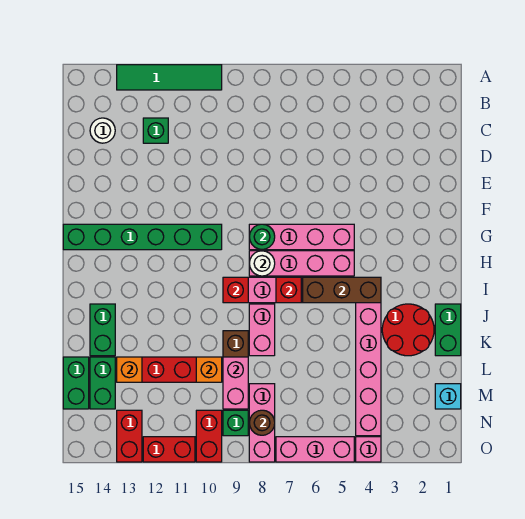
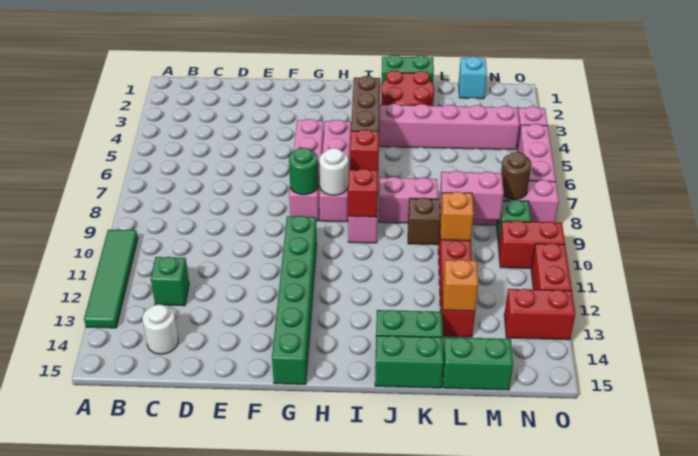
green brick L14:M14 level 1 -> green brick J15:K15 level 1

